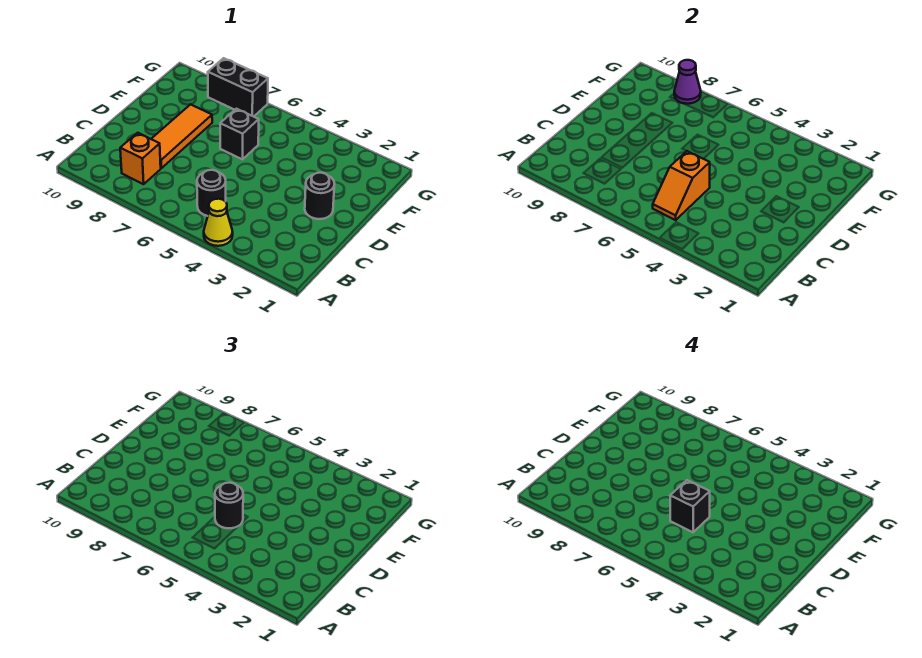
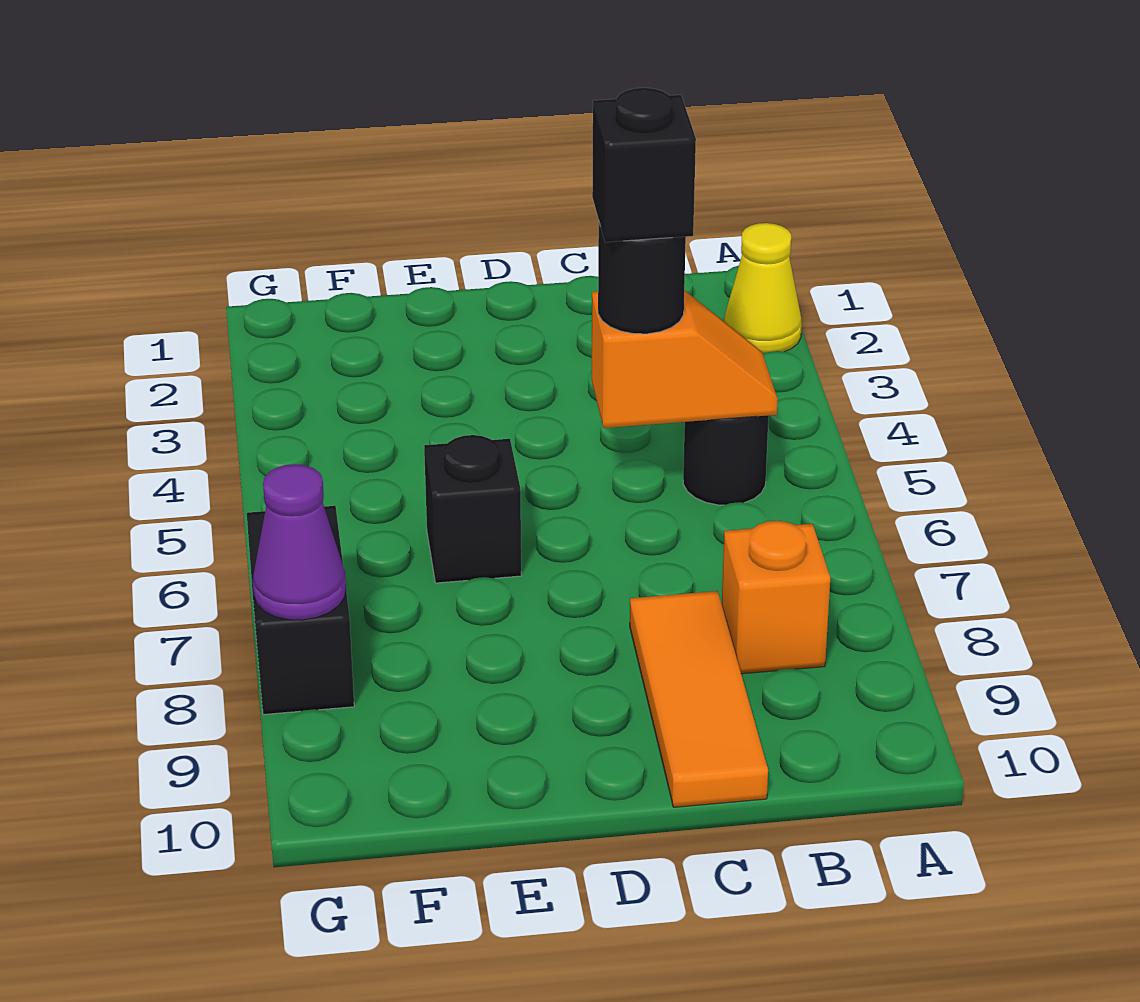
yellow cone A4 level 1 -> yellow cone A2 level 1
orange tile C8:E8 level 1 -> orange tile C8:C10 level 1
black round brick D2 level 1 -> none

